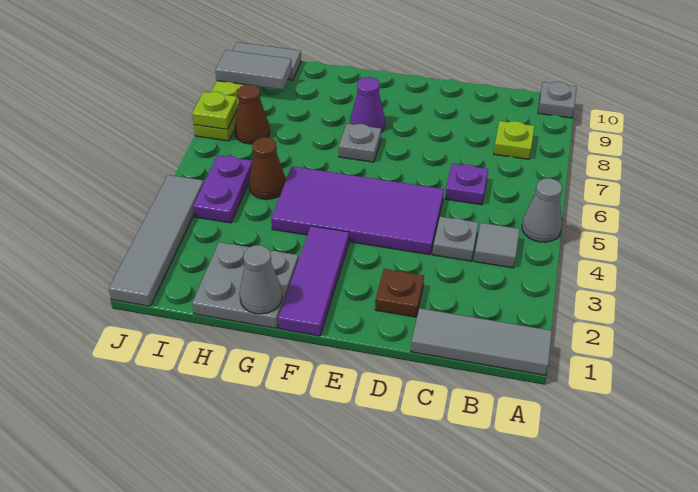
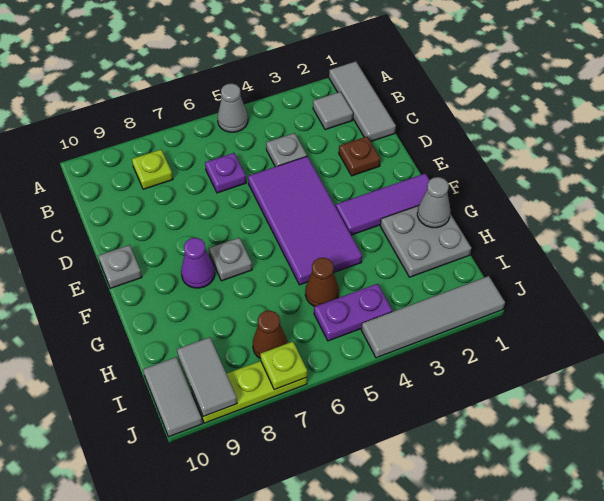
grey plate A10 level 1 -> grey plate E10 level 1
grey tile B4 level 1 -> grey tile B2 level 1

